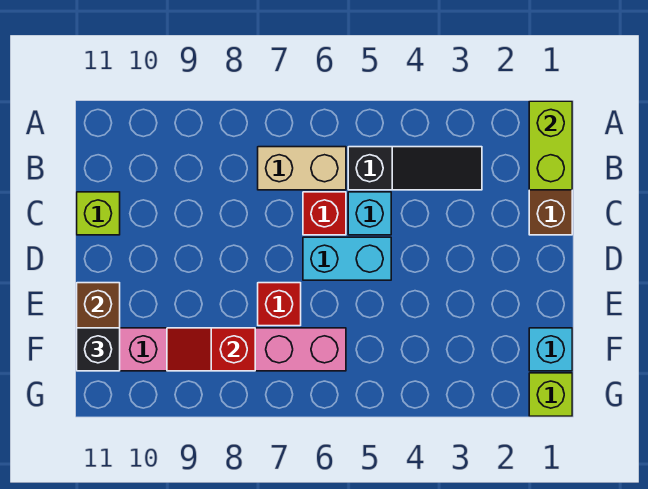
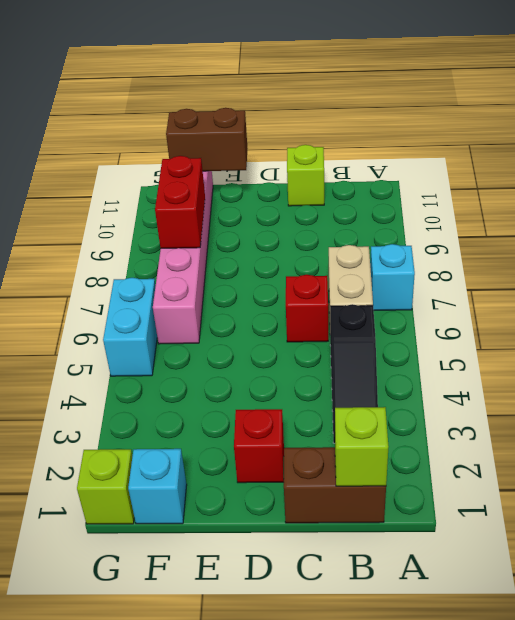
lime brick A1:B1 level 2 -> lime brick B1 level 2
cyan brick C5 level 1 -> cyan brick A7 level 1
cyan brick D5:D6 level 1 -> cyan brick G5:G6 level 1
red brick E7 level 1 -> red brick D2 level 1
red slope F8:F9 level 2 top 8 -> red brick F8:F9 level 2
black brick F11 level 3 -> none

